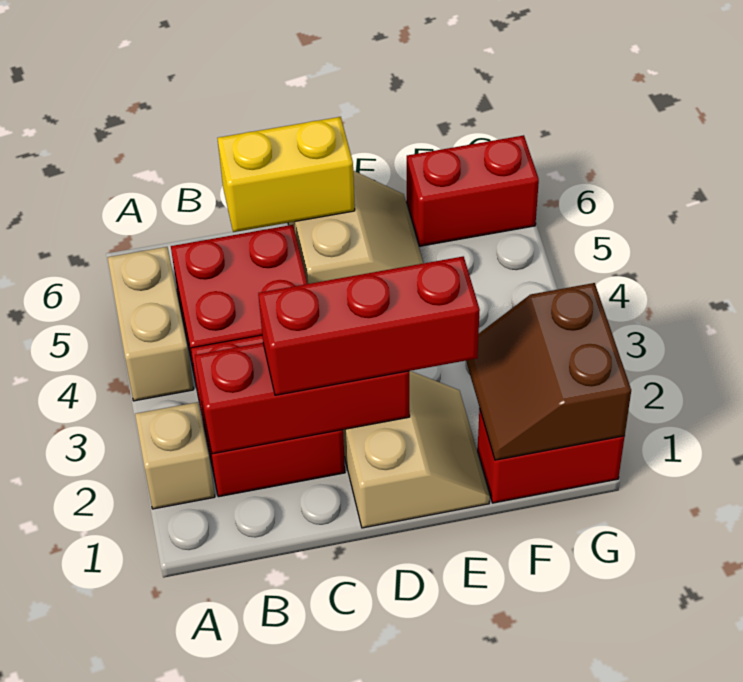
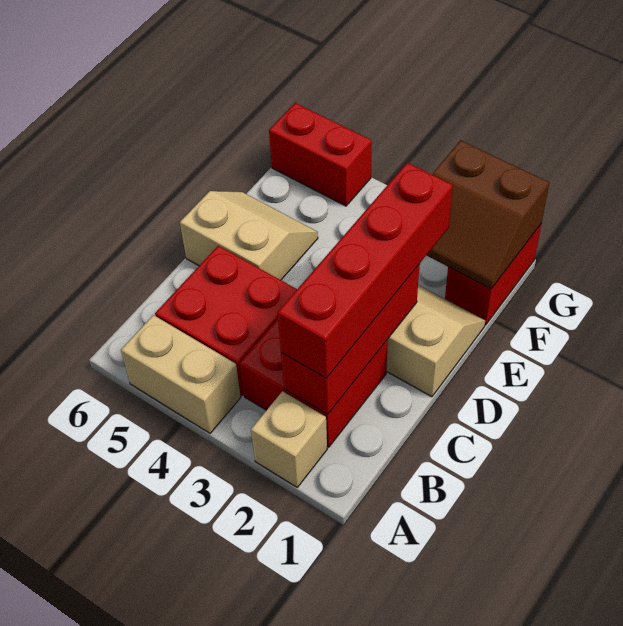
red brick C2:E2 level 3 -> red brick B2:E2 level 3
yellow brick C6:D6 level 2 -> none
red brick F6:G6 level 1 -> red brick G5:G6 level 1

